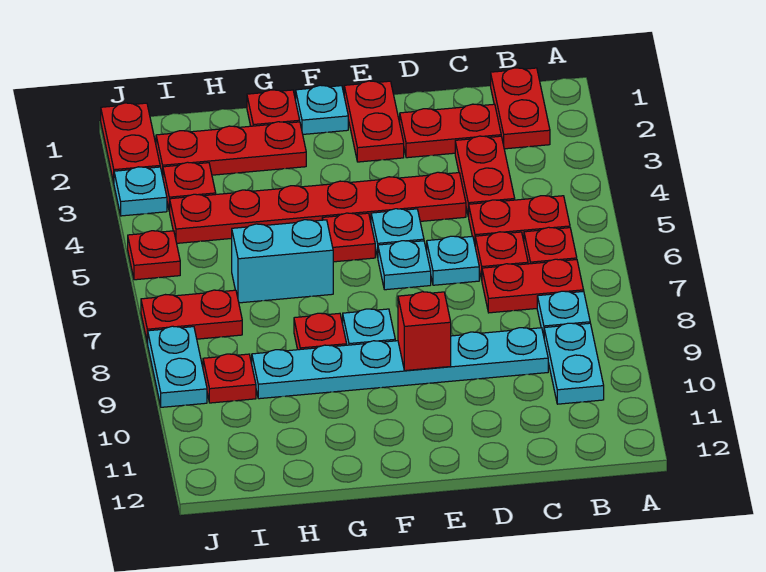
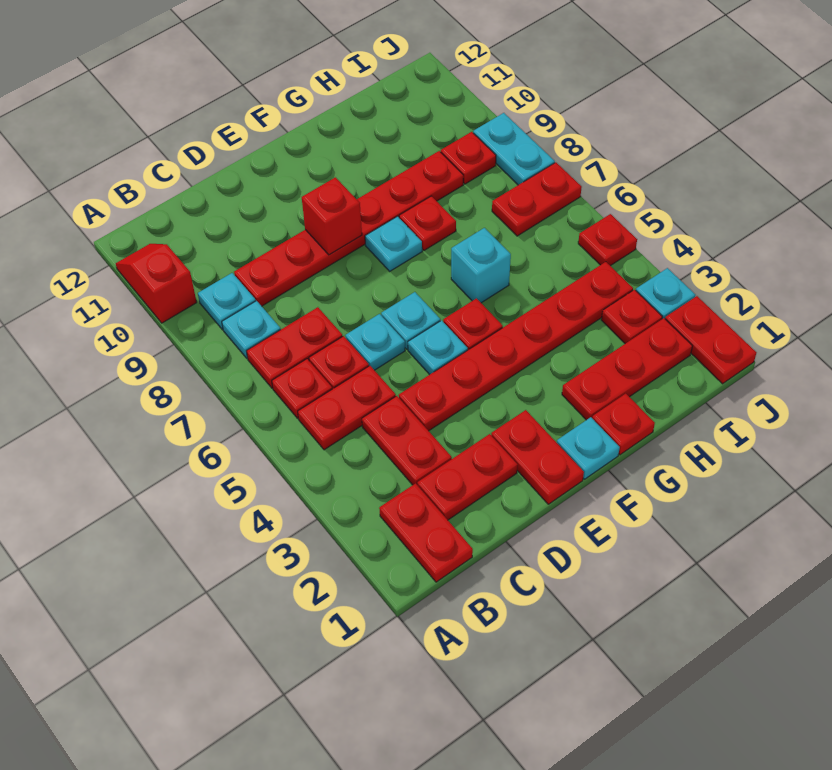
none -> red slope A10:A11 level 1 top 10
cyan plate B9:B10 level 1 -> cyan plate B9 level 1
cyan plate C9:H9 level 1 -> red plate C9:H9 level 1
cyan brick G6:H6 level 1 -> cyan brick G6 level 1

